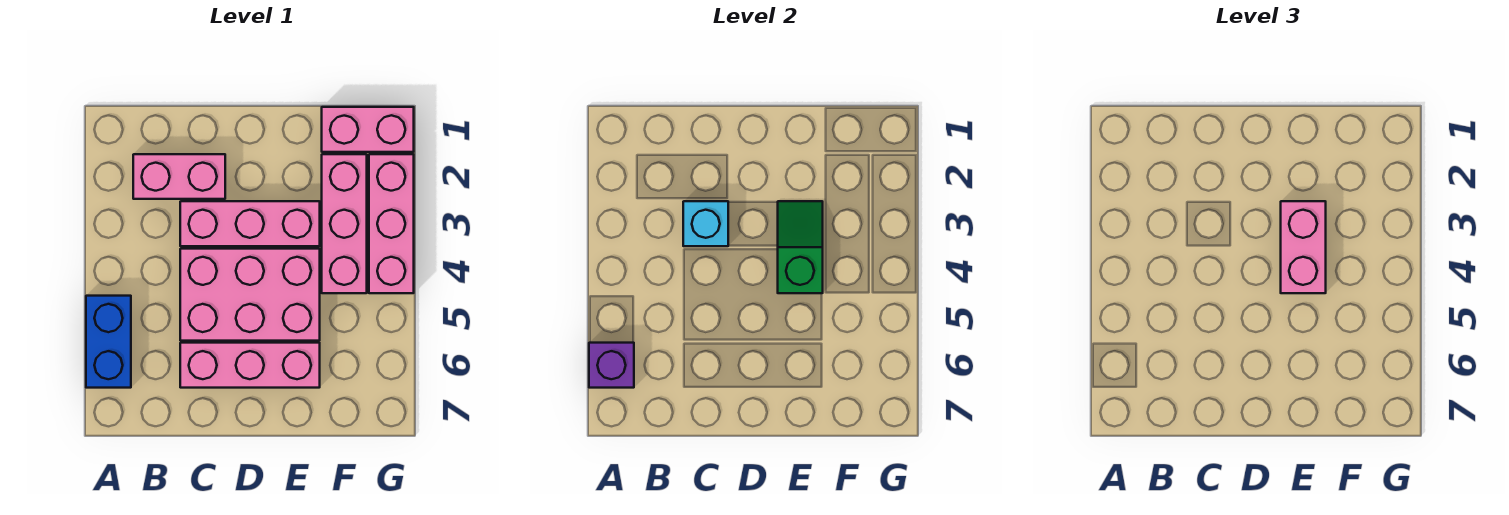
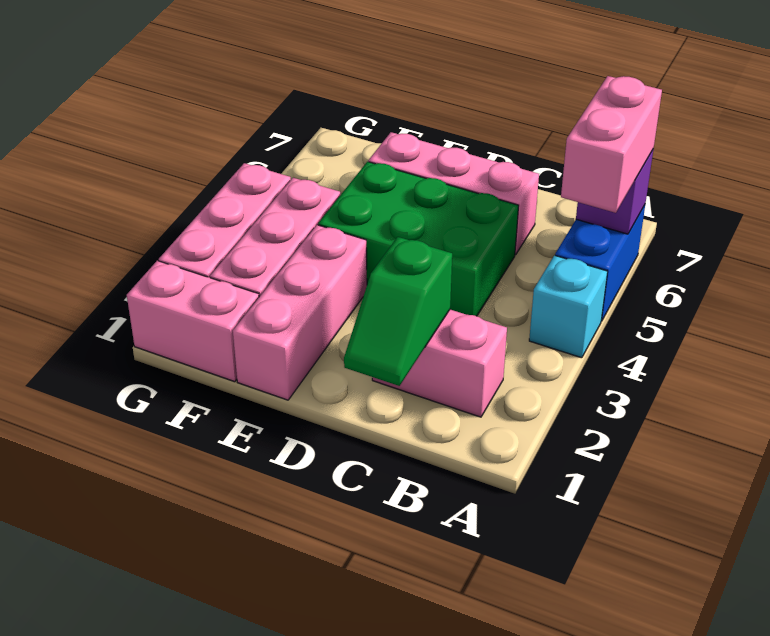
pink brick C3:E3 level 1 -> pink brick E1:E3 level 1
cyan brick C3 level 2 -> cyan brick A4 level 1
pink brick C4:E5 level 1 -> green brick C4:E5 level 1
green slope E3:E4 level 2 top 4 -> green slope C1:C2 level 2 top 2
pink brick E3:E4 level 3 -> pink brick A5:A6 level 3

